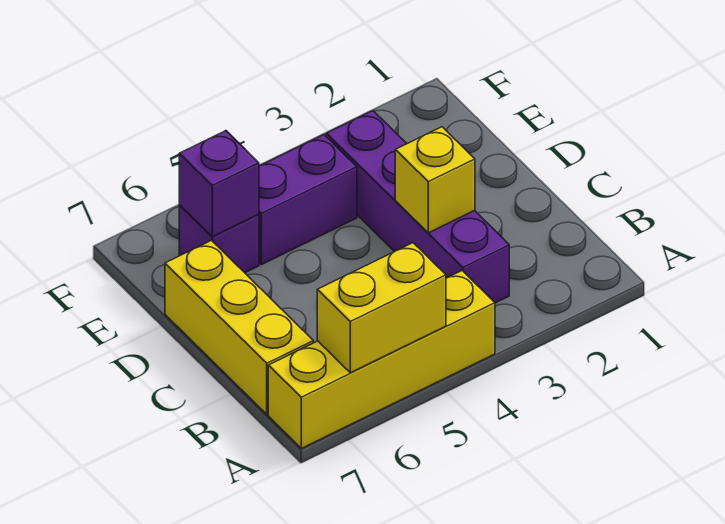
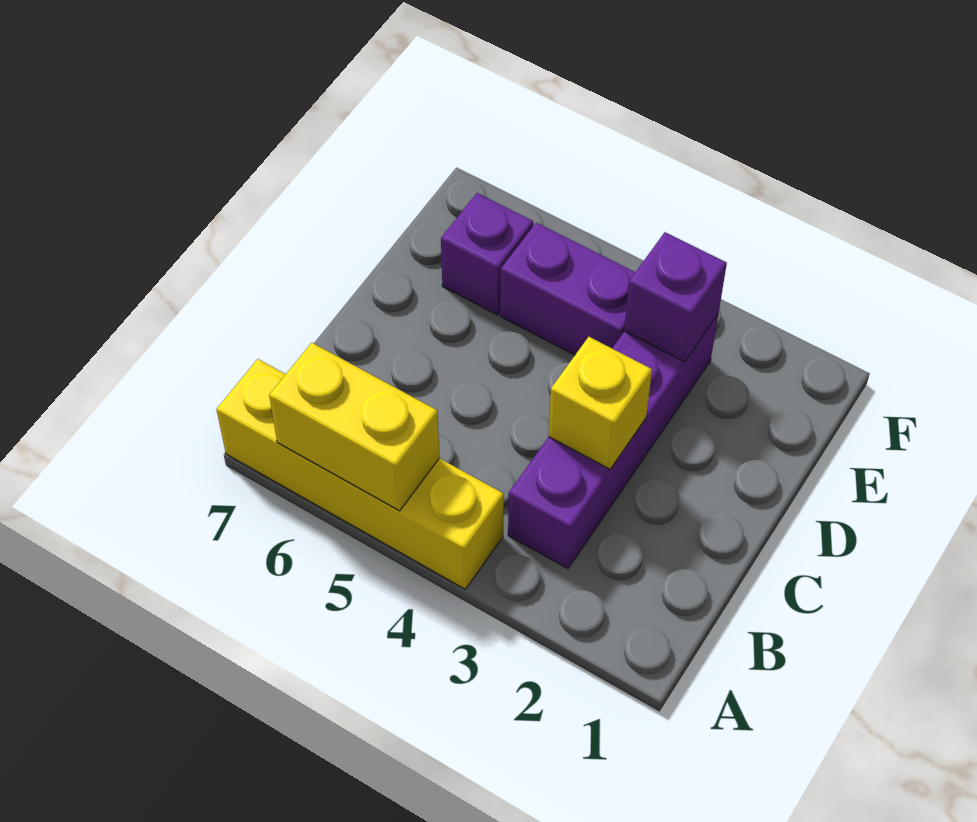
yellow brick B7:D7 level 1 -> none
purple brick E6 level 2 -> purple brick E3 level 2

